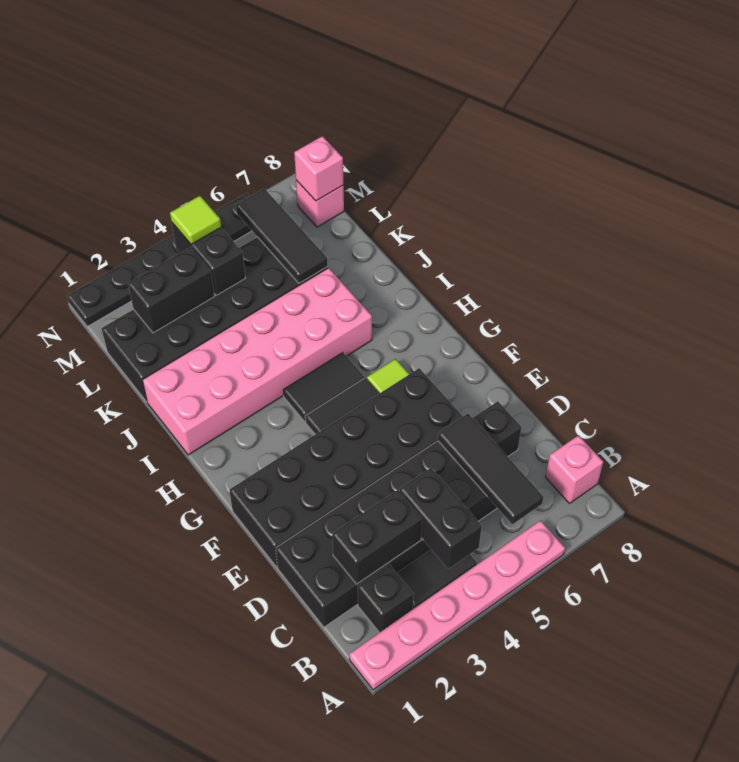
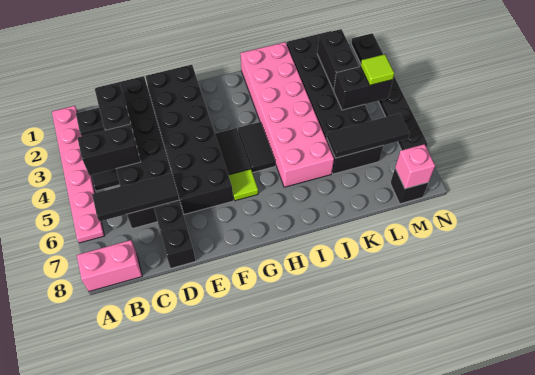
pink brick B8 level 1 -> pink brick A8:B8 level 1
none -> black brick D8 level 1
pink brick M8 level 1 -> black brick M8 level 1

